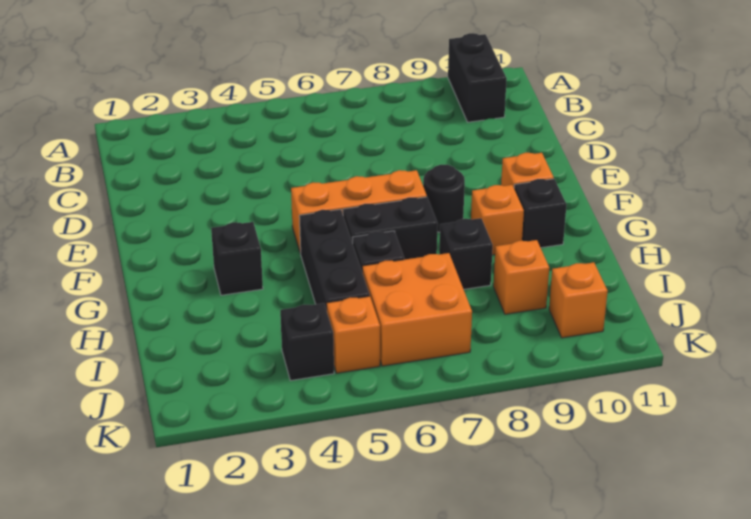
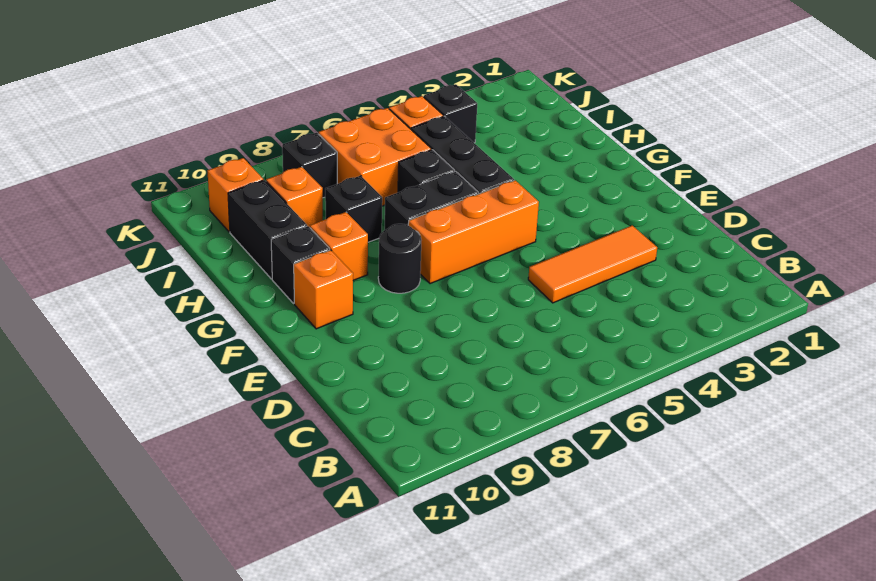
black brick A10:B10 level 1 -> black brick H10:I10 level 1
none -> orange tile D3:D5 level 1
black brick G3 level 1 -> black brick J8 level 1

